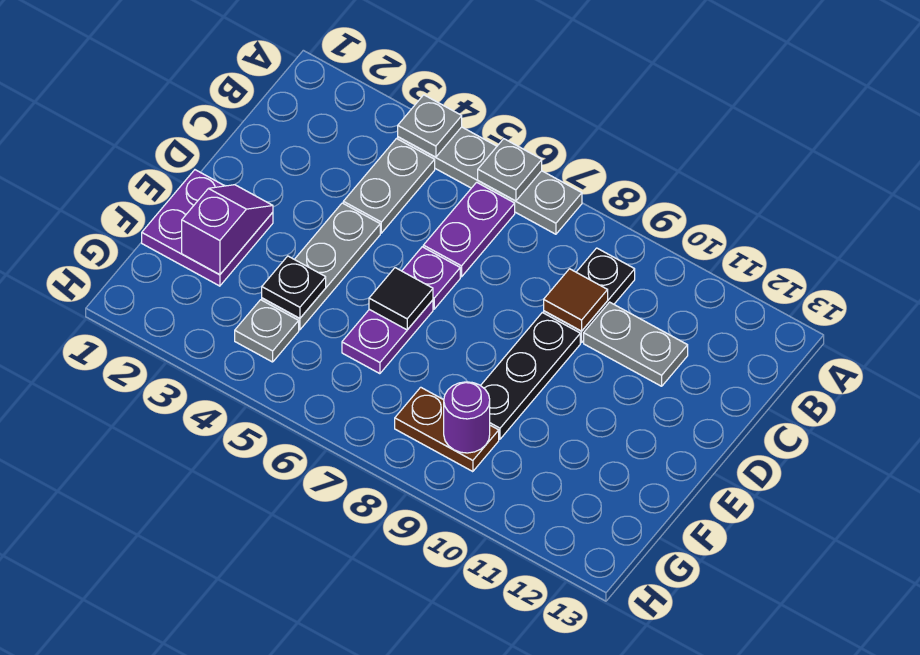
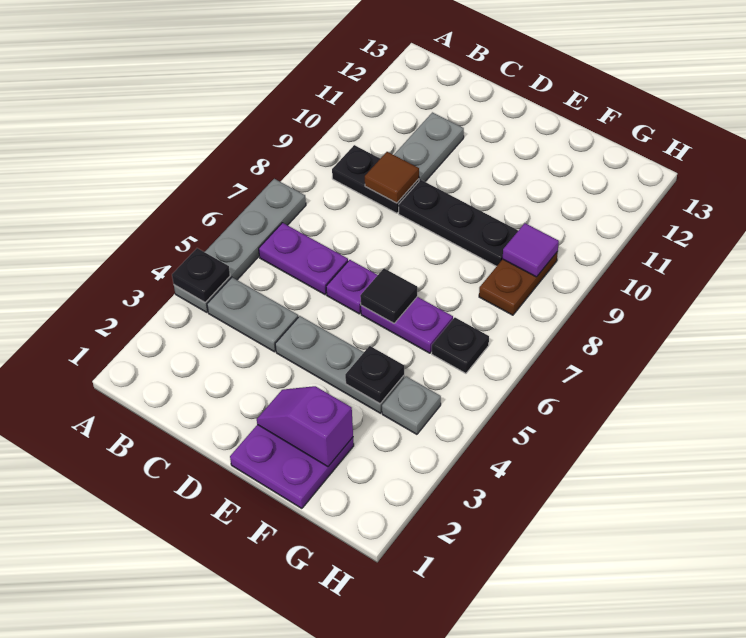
grey plate A4 level 2 -> black plate A4 level 2
grey plate A6 level 2 -> none
none -> black plate G6 level 1
purple round brick G9 level 2 -> purple tile G9 level 2

